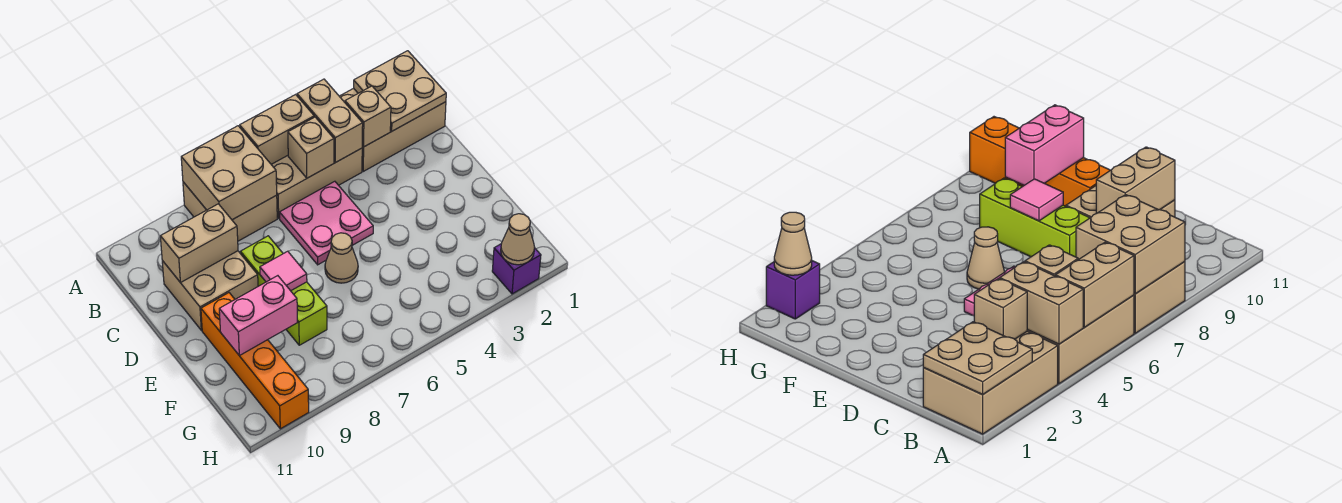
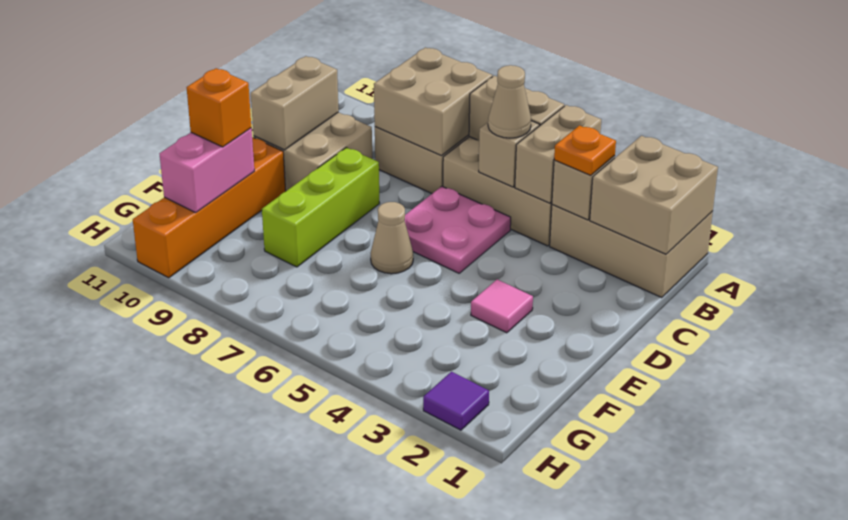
tan plate A1:B2 level 2 -> tan brick A1:B2 level 2
none -> orange plate B3 level 3
tan brick C9:C10 level 2 -> tan brick C10:D10 level 2
pink tile E8 level 2 -> pink tile E3 level 1
pink brick F9:F10 level 2 -> pink brick F10:G10 level 2
none -> orange brick F10 level 3
purple brick H2 level 1 -> purple tile H2 level 1
tan cone H2 level 2 -> tan cone B5 level 3

